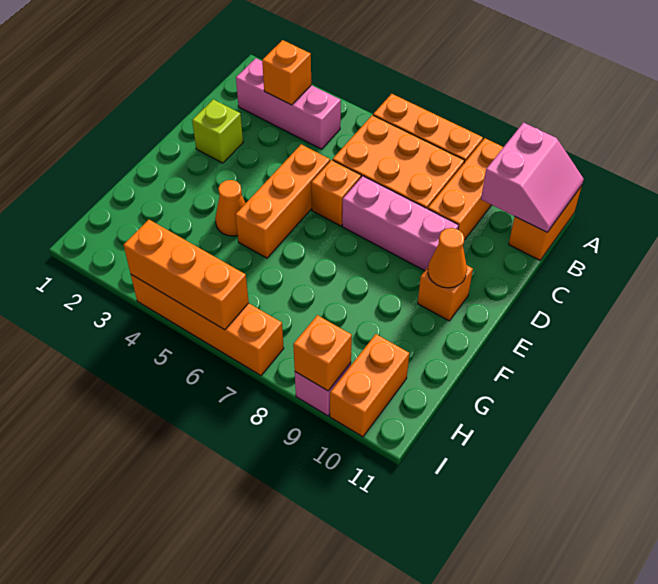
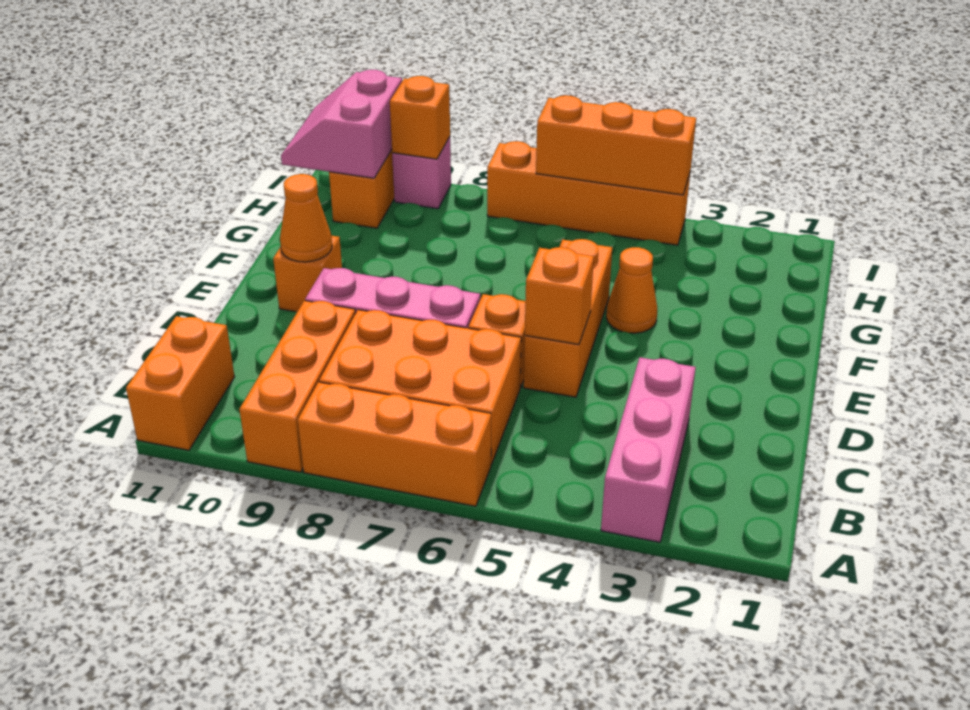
pink slope A10:B11 level 2 top 10 -> pink slope H10:I11 level 2 top 10
pink brick B2:B4 level 1 -> pink brick A3:C3 level 1
orange brick B3 level 2 -> orange brick D5 level 2
lime brick D2 level 1 -> none

